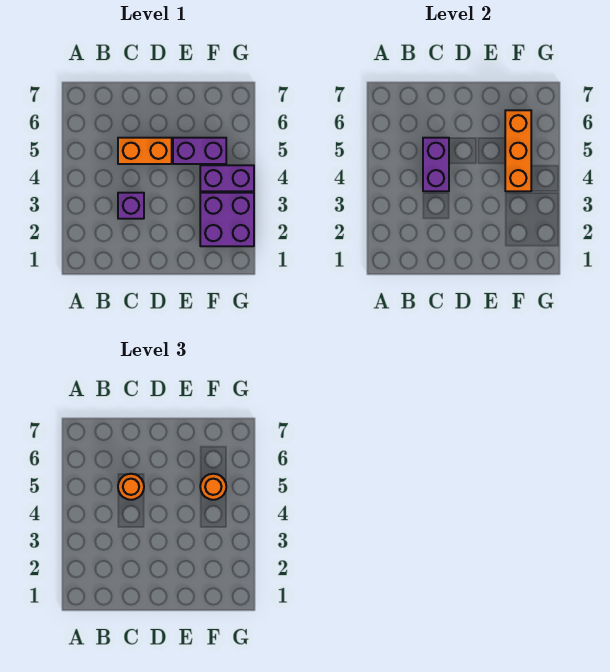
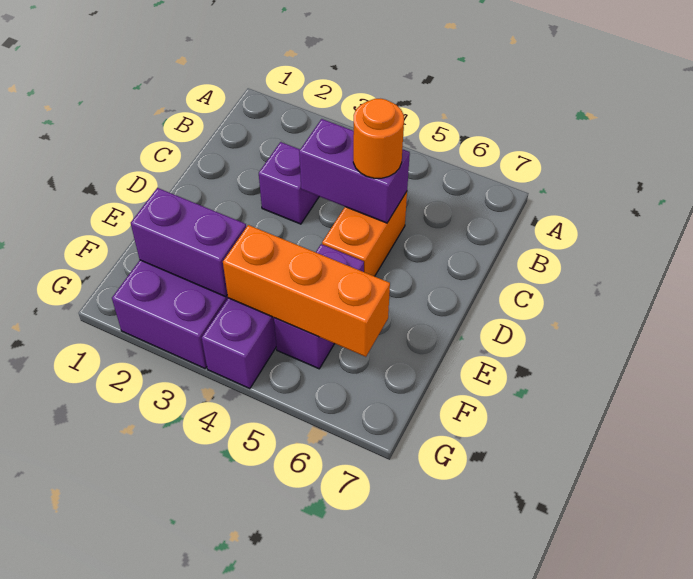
none -> purple brick F2:F3 level 2
orange round brick F5 level 3 -> none

